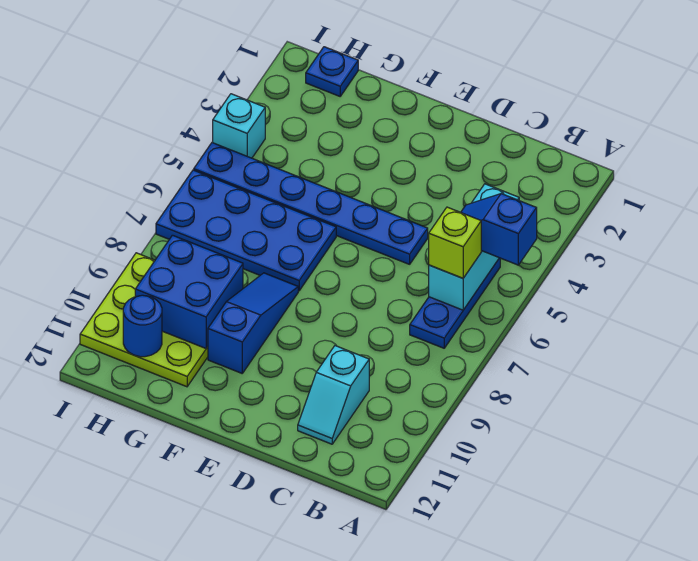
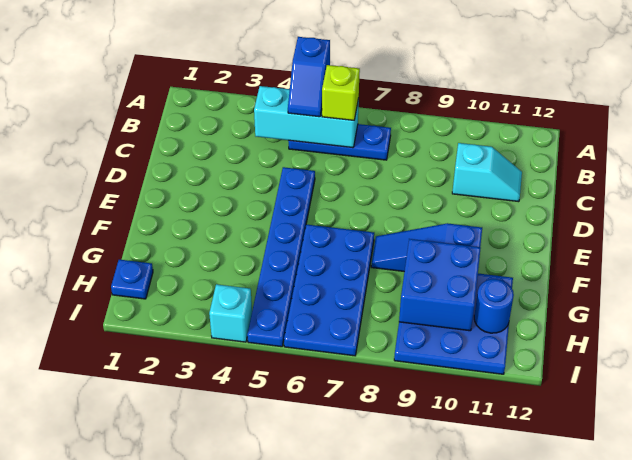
lime plate G9:I11 level 1 -> blue plate G9:I11 level 1

